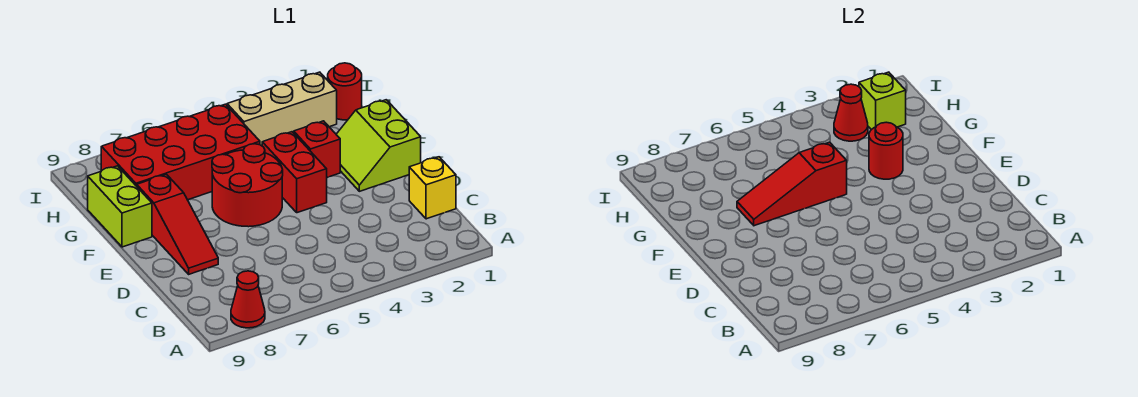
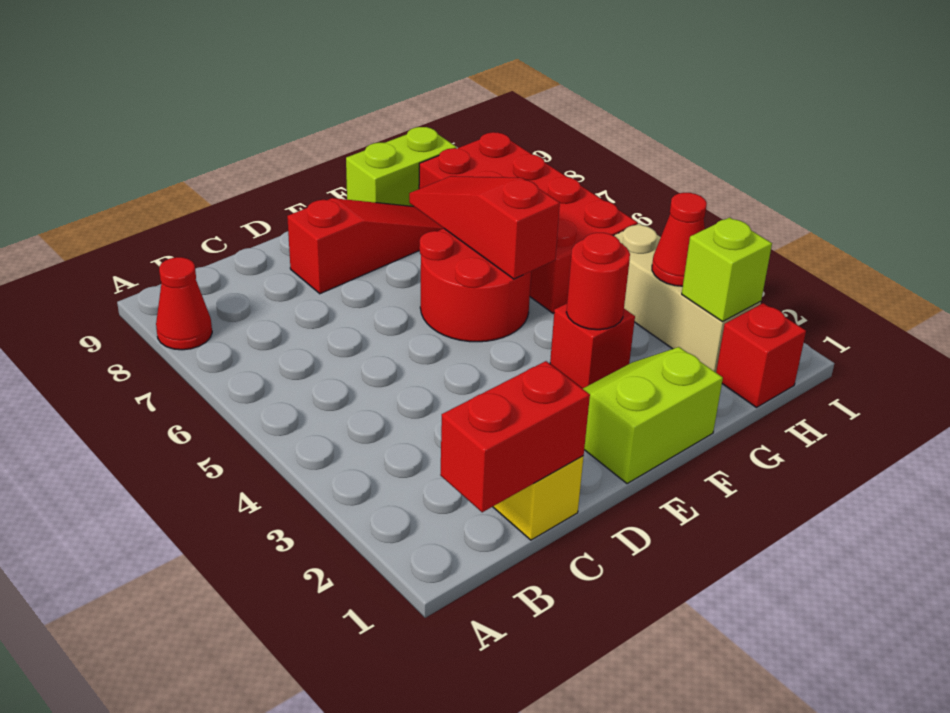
red slope D8:F8 level 1 top F -> red slope D8:F8 level 1 top D
red brick E4:F4 level 1 -> red brick B1:C1 level 2
red round brick H1 level 1 -> red brick H1 level 1

